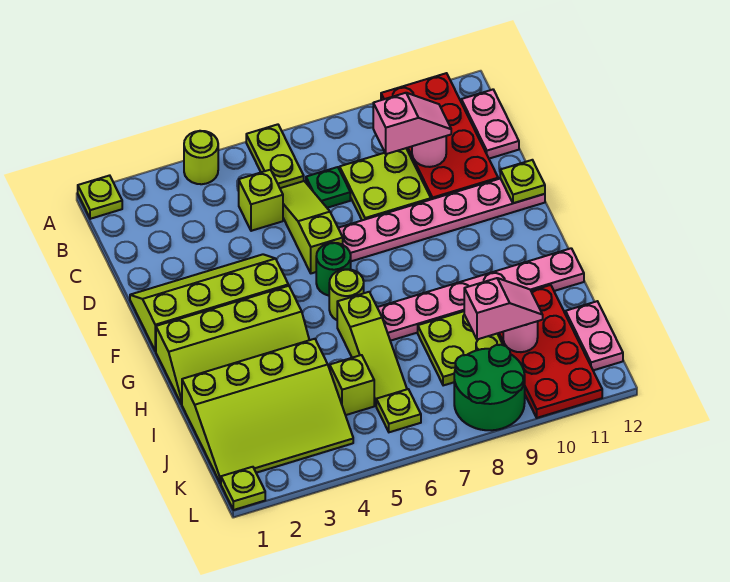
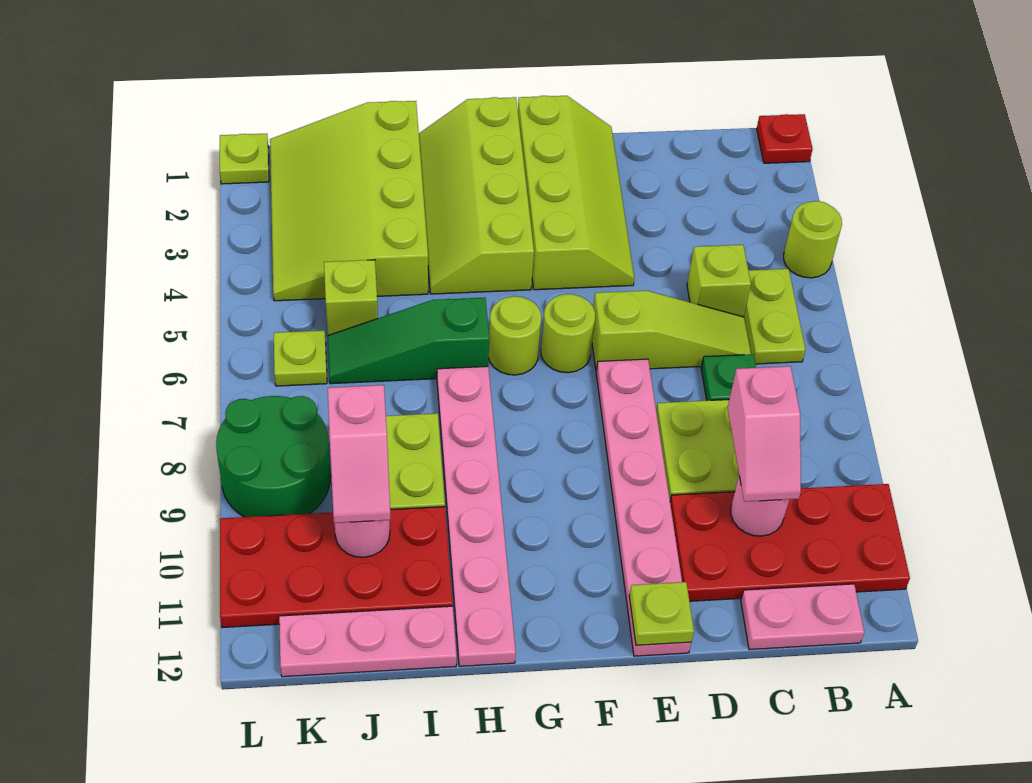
lime plate A1 level 1 -> red plate A1 level 1
lime plate A6:B6 level 1 -> lime plate B5:B6 level 1
green round brick F6 level 1 -> lime round brick F6 level 1
lime slope H6:J6 level 1 top H -> green slope H6:J6 level 1 top H
pink plate J12:K12 level 1 -> pink plate I12:K12 level 1

